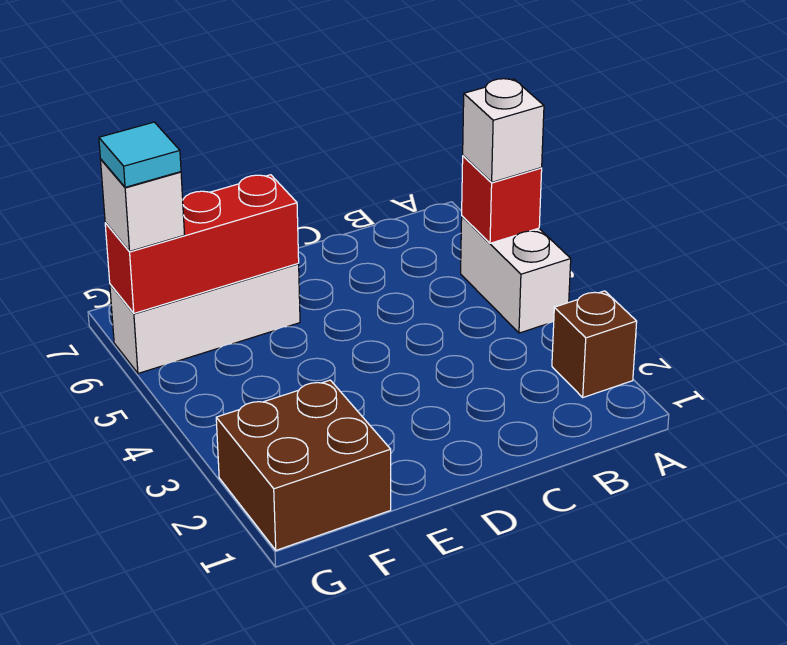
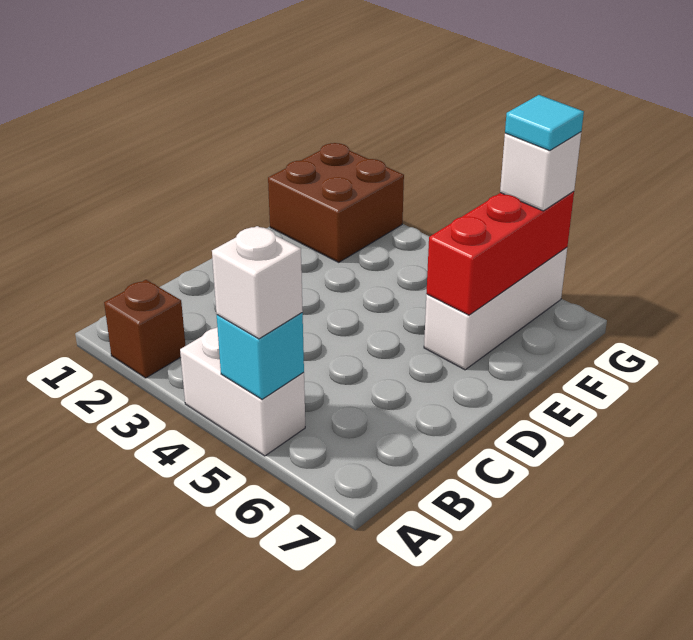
red brick A5 level 2 -> cyan brick A5 level 2

